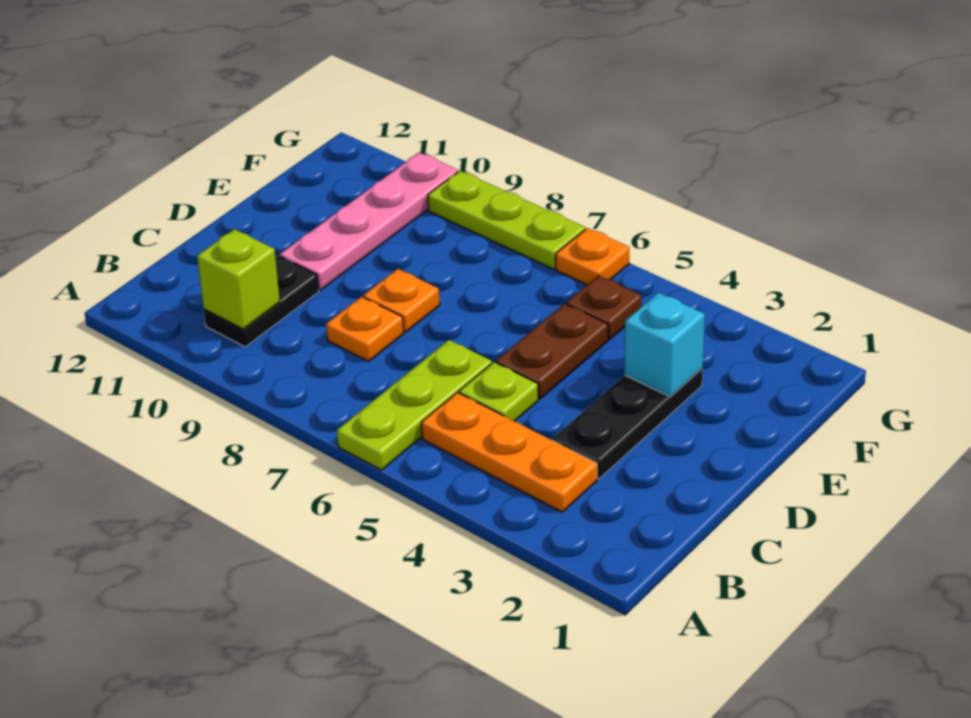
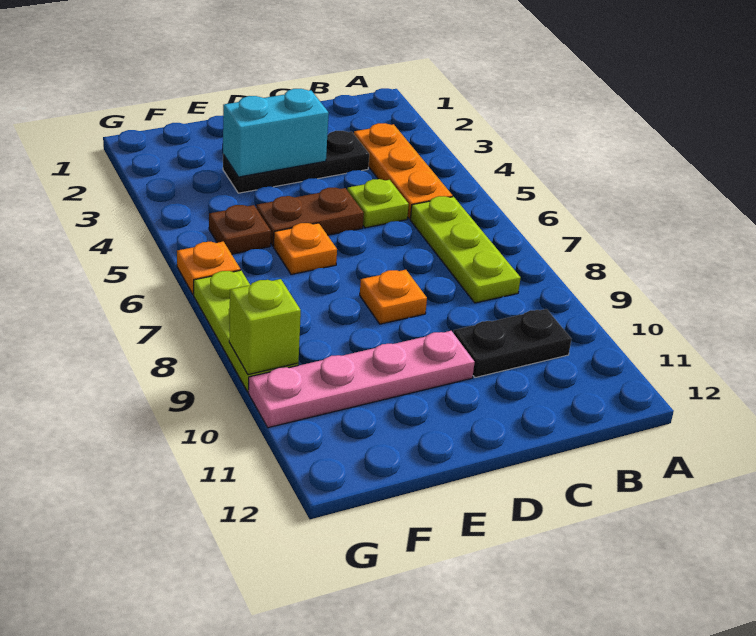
lime plate A6:C6 level 1 -> lime plate B6:B8 level 1
lime brick B10 level 2 -> lime brick G9 level 2
orange plate C8 level 1 -> orange plate E6 level 1
cyan brick E3 level 2 -> cyan brick D3:E3 level 2

